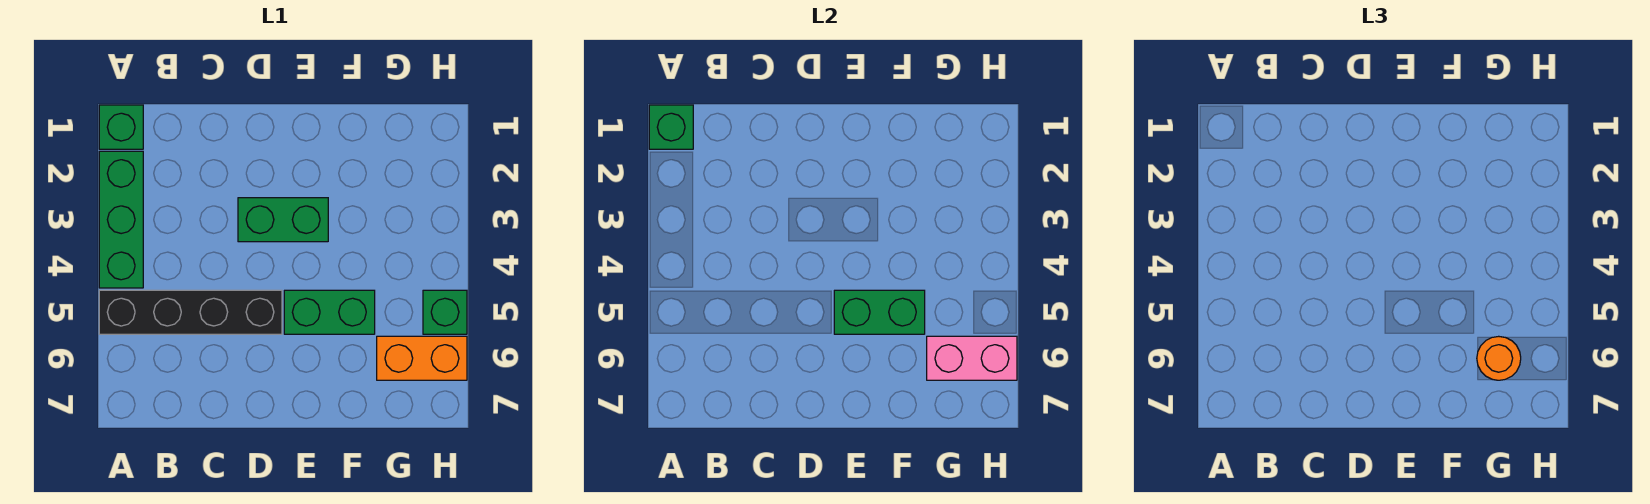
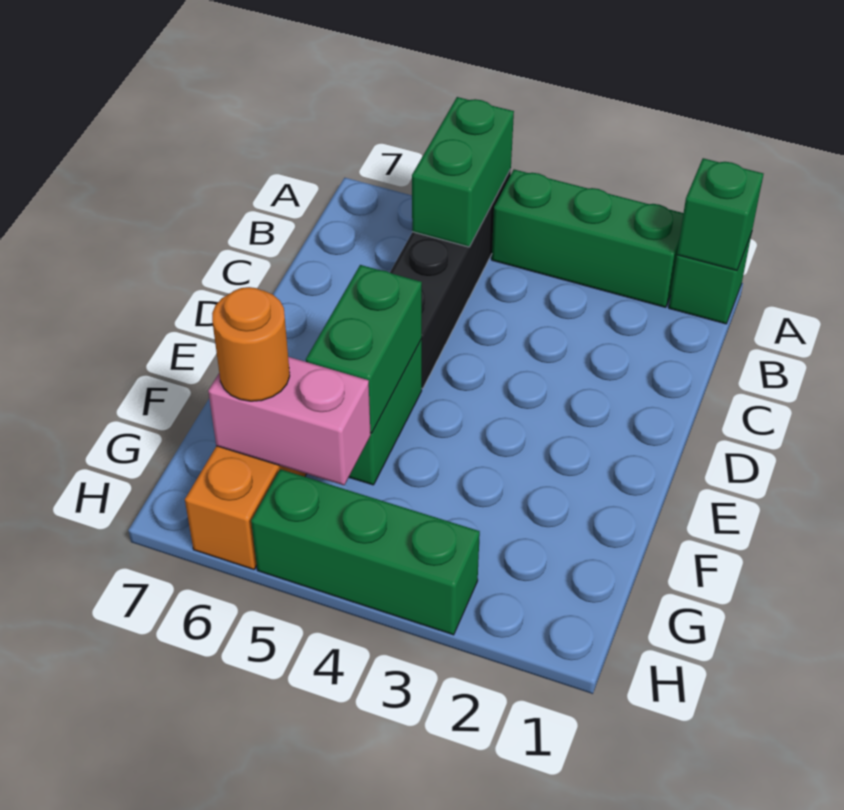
green brick D3:E3 level 1 -> green brick A5:B5 level 2
pink brick G6:H6 level 2 -> pink brick G5:G6 level 2
green brick H5 level 1 -> green brick H3:H5 level 1

